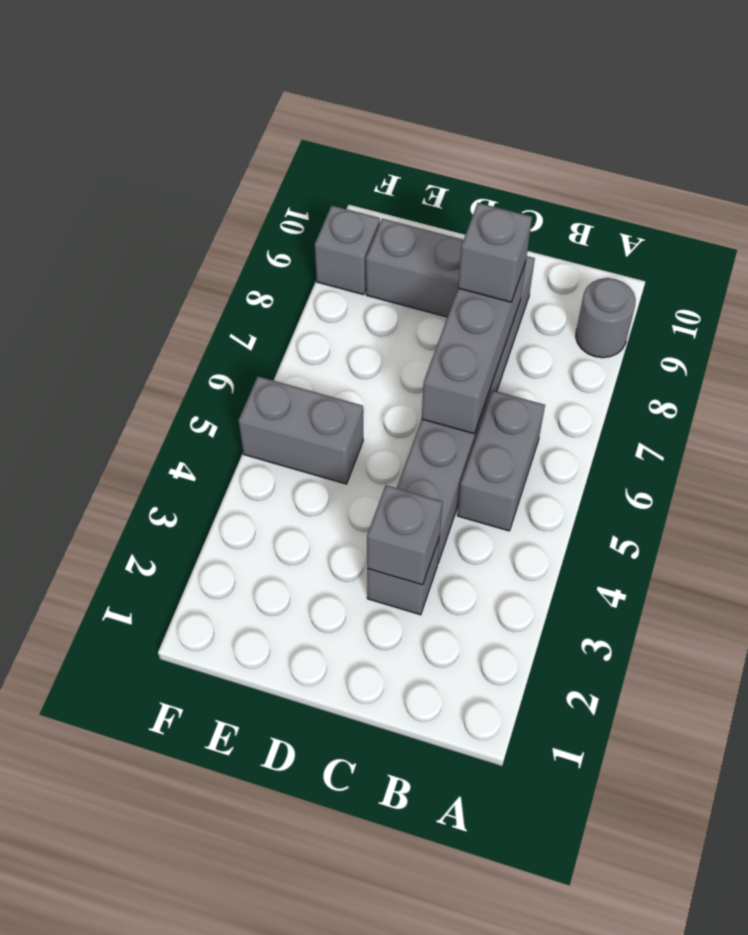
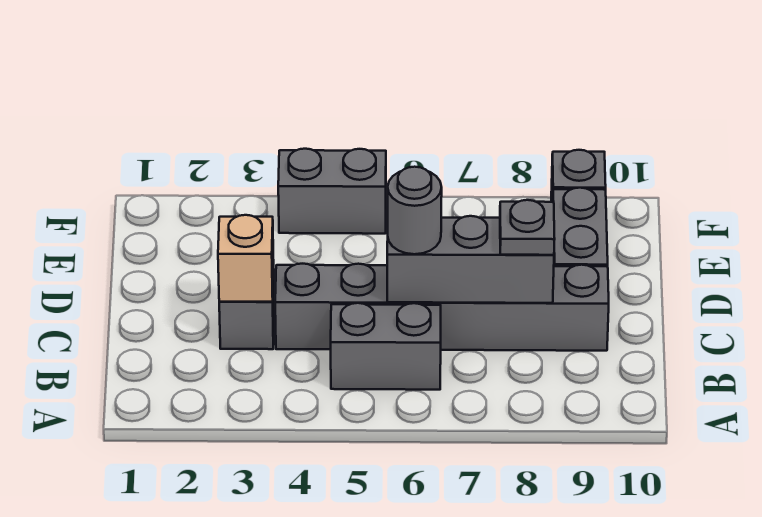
grey round brick A9 level 1 -> grey round brick C6 level 3
grey brick C3 level 2 -> tan brick C3 level 2
grey brick C8 level 3 -> grey plate C8 level 3
grey brick E5:F5 level 1 -> grey brick F4:F5 level 1

